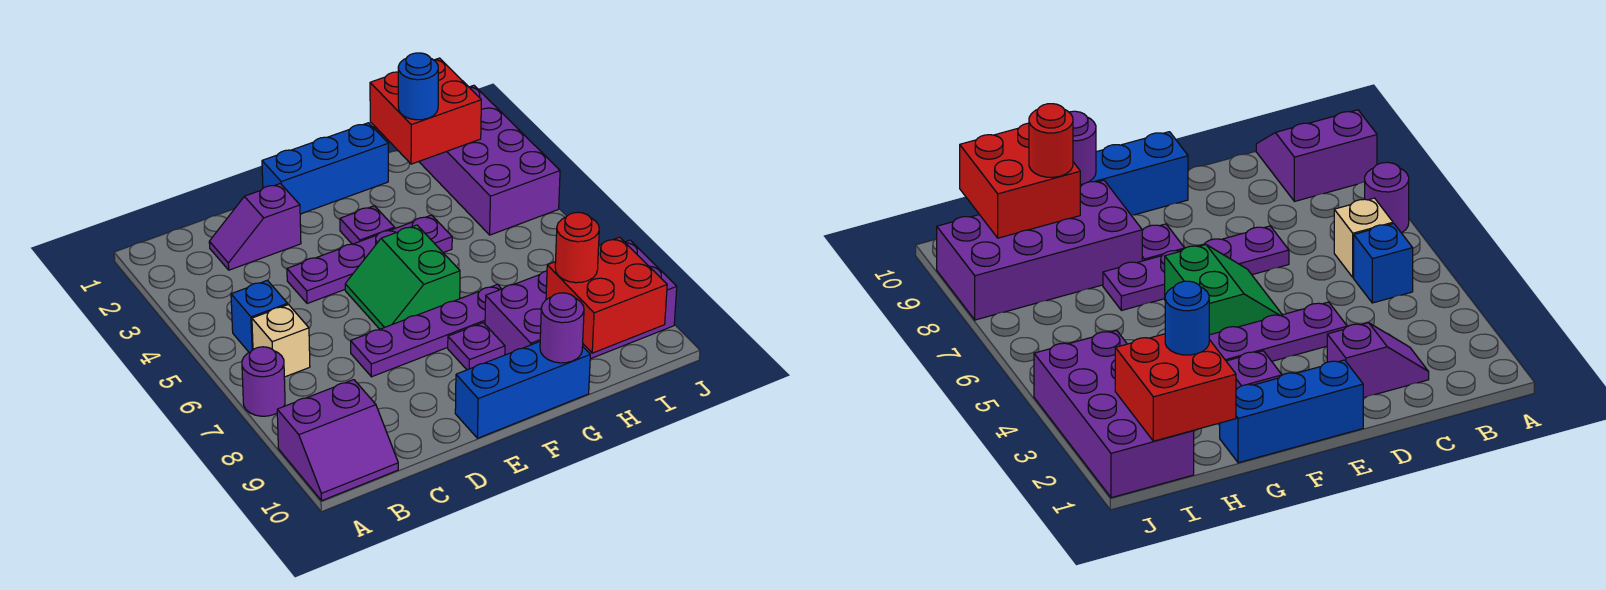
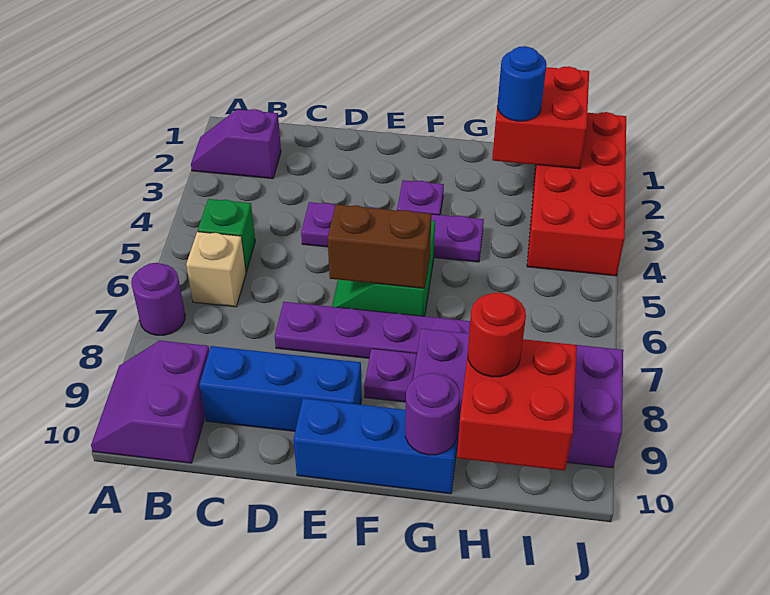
purple slope A9:B10 level 1 top 9 -> purple slope A9:B10 level 1 top B
blue brick B5 level 1 -> green brick B5 level 1
purple slope C2:D2 level 1 top D -> purple slope A2:B2 level 1 top B
blue brick E1:G1 level 1 -> blue brick C9:E9 level 1
none -> brown brick E6:F6 level 2
purple brick I1:J4 level 1 -> red brick I1:J4 level 1

